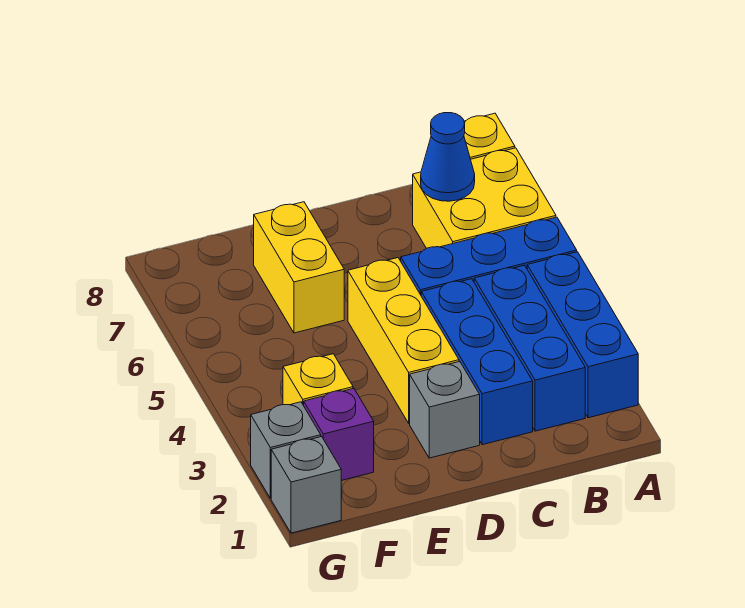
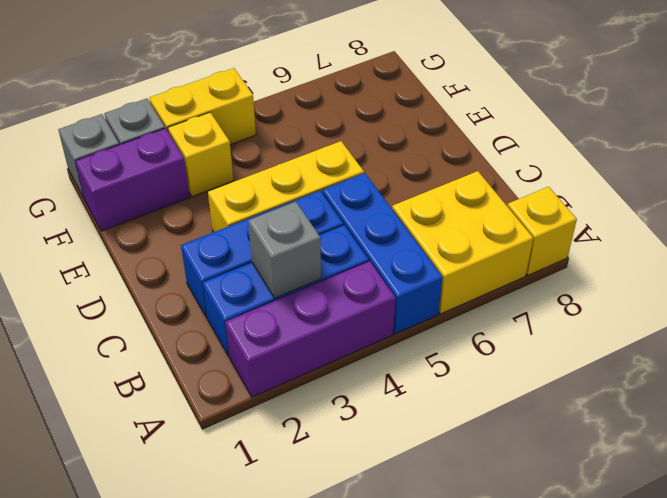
blue brick A2:A4 level 1 -> purple brick A2:A4 level 1
blue cone B7 level 2 -> none
grey brick D2 level 1 -> grey brick B3 level 2
yellow brick E6:E7 level 1 -> yellow brick G3:G4 level 1
purple brick F2 level 1 -> purple brick F1:F2 level 1

